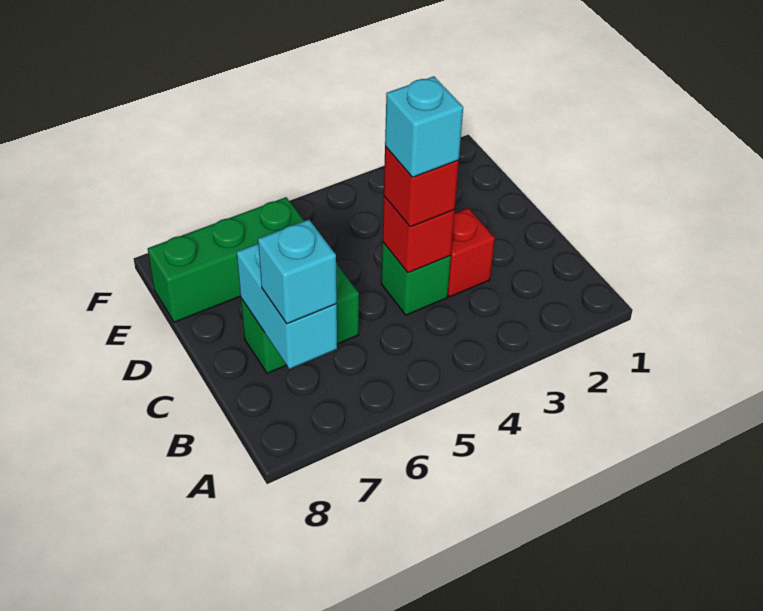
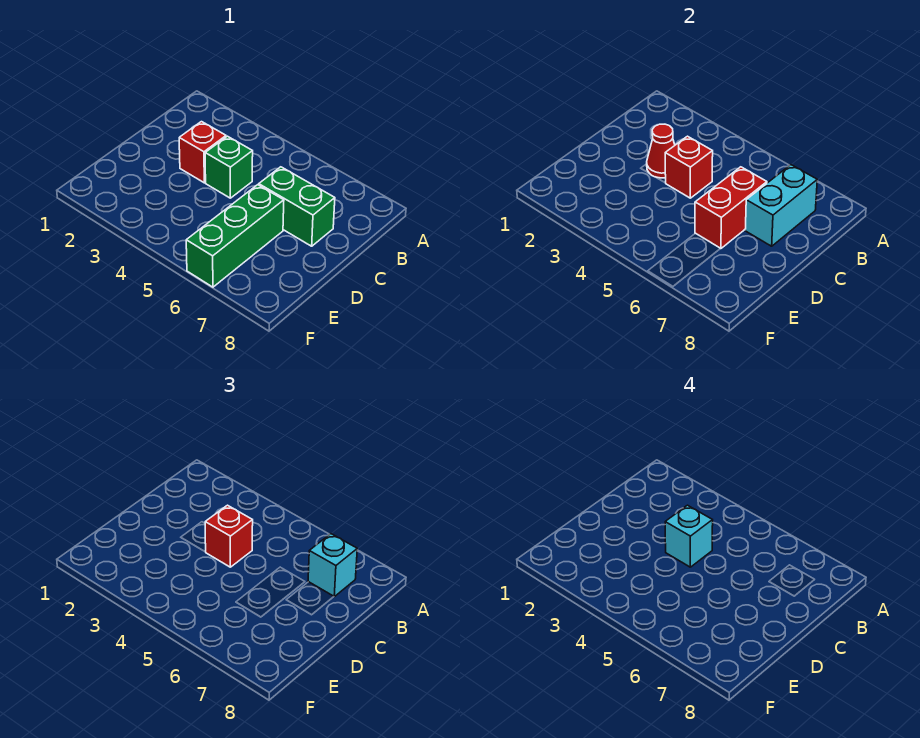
none -> red cone C3 level 2
none -> red brick C6:D6 level 2
green brick E6:E8 level 1 -> green brick D6:F6 level 1

